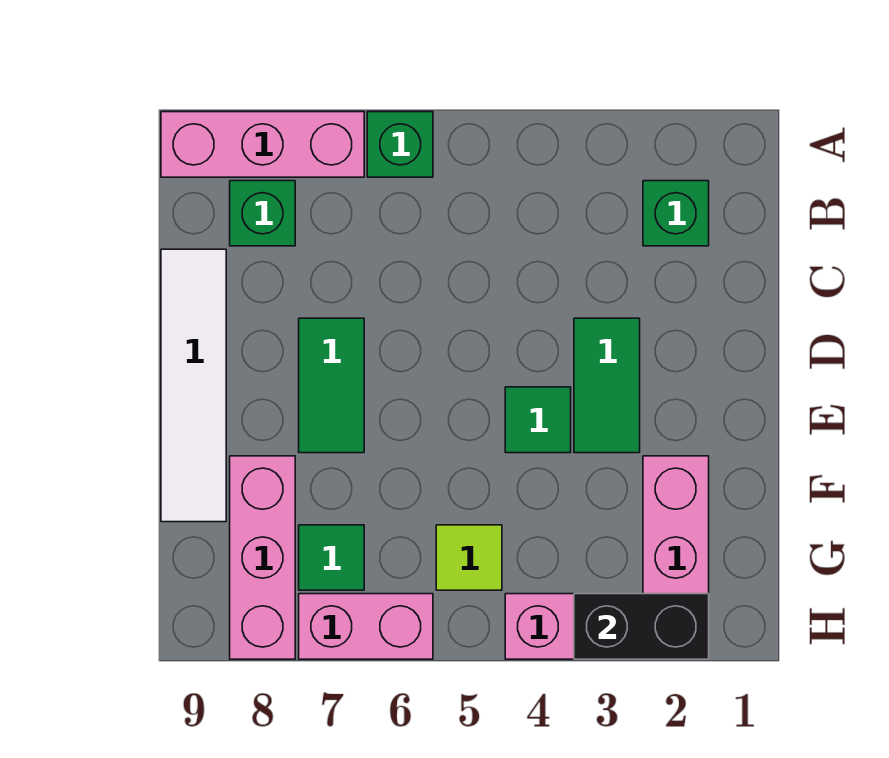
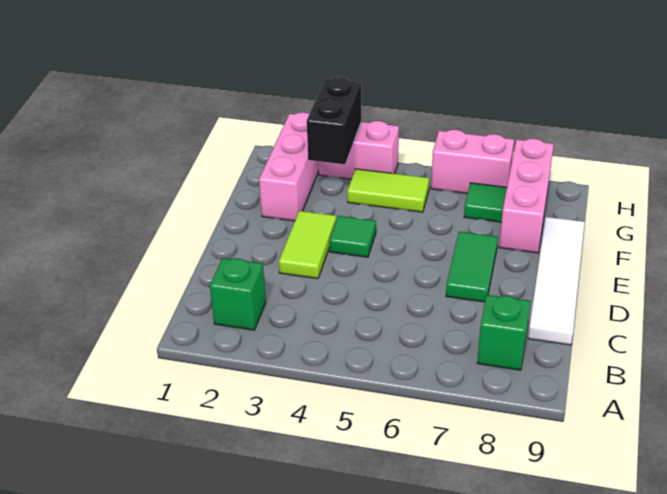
green brick A6 level 1 -> none
pink brick A7:A9 level 1 -> none
green tile D3:E3 level 1 -> lime tile D3:E3 level 1
lime tile G5 level 1 -> lime tile G4:G5 level 1
black brick H2:H3 level 2 -> black brick G3:H3 level 2

